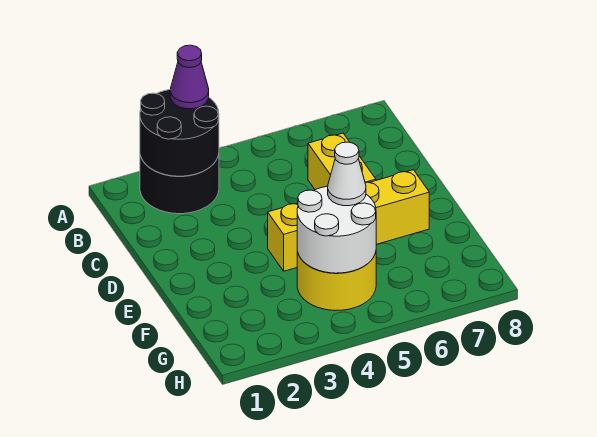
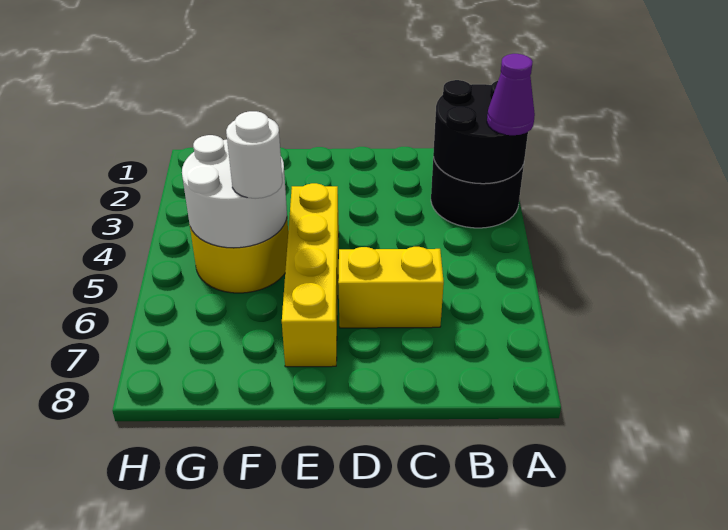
white cone F5 level 3 -> white round brick F5 level 3

